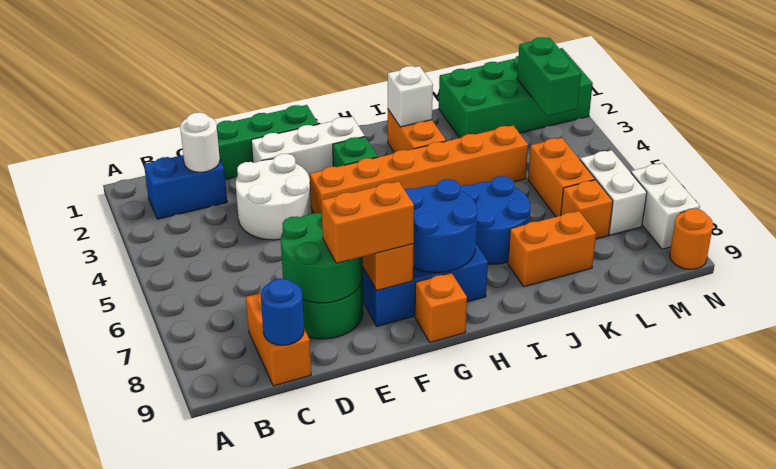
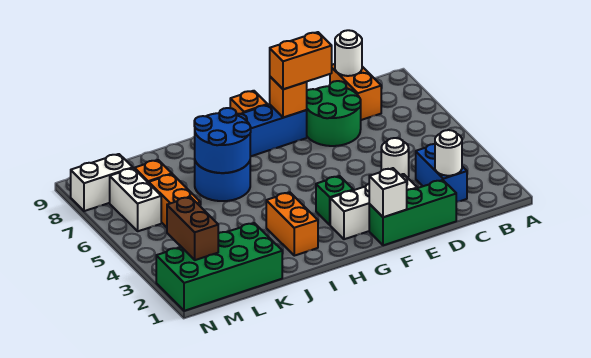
blue brick B2:C2 level 1 -> blue brick C2:C3 level 1
blue round brick C9 level 2 -> white round brick C9 level 2
white round brick D3:E4 level 1 -> white round brick D4 level 1
green round brick D7:E8 level 2 -> none
orange brick F4:K4 level 1 -> none
blue round brick G7:H8 level 2 -> blue round brick I6:J7 level 2
white brick I2 level 2 -> white brick F1 level 2
orange brick J8:K8 level 1 -> none
green brick M2:M3 level 2 -> brown brick M2:M3 level 2
white brick N7:N8 level 1 -> white brick M8:N8 level 1
orange round brick N9 level 1 -> none

